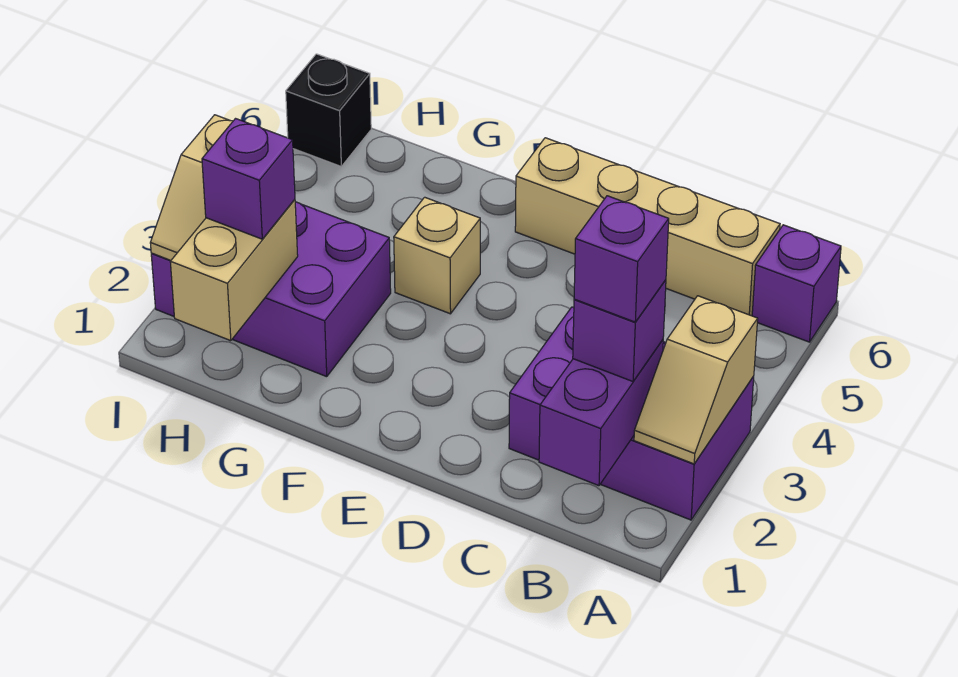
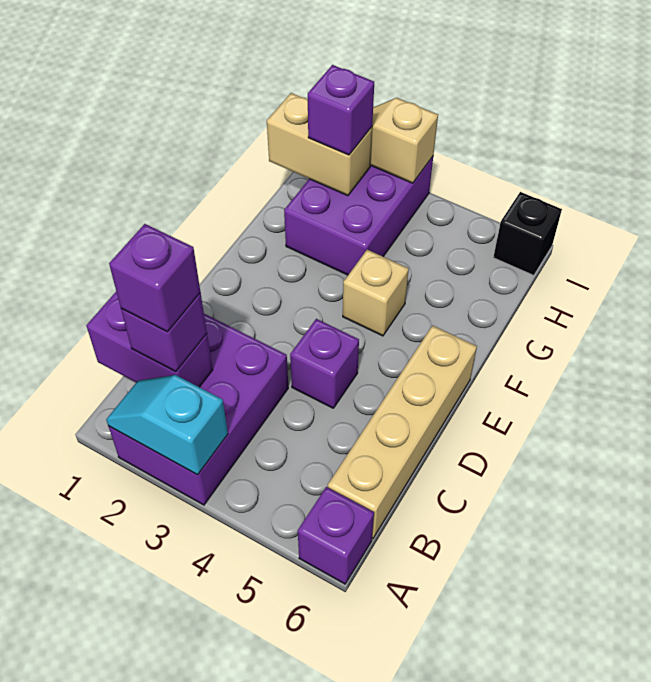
tan slope A2:A3 level 2 top 3 -> cyan slope A2:A3 level 2 top 3
none -> purple brick D4 level 1

